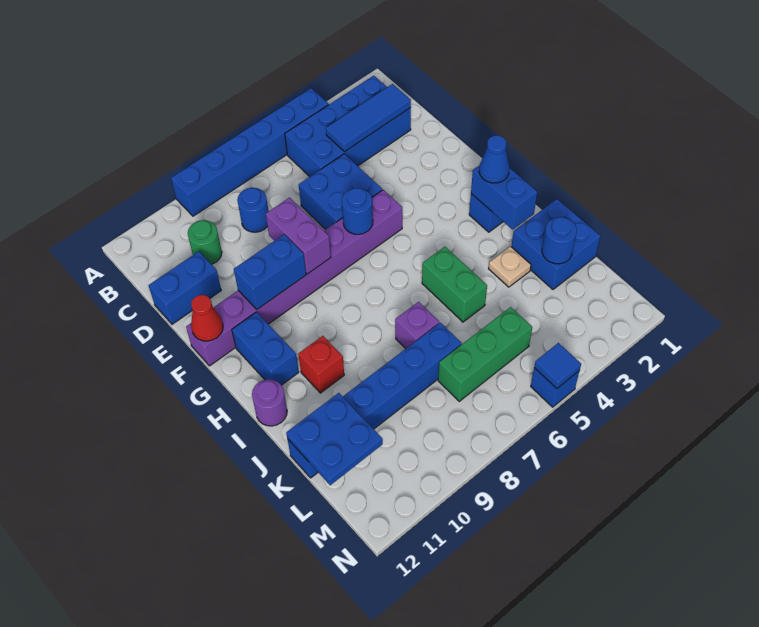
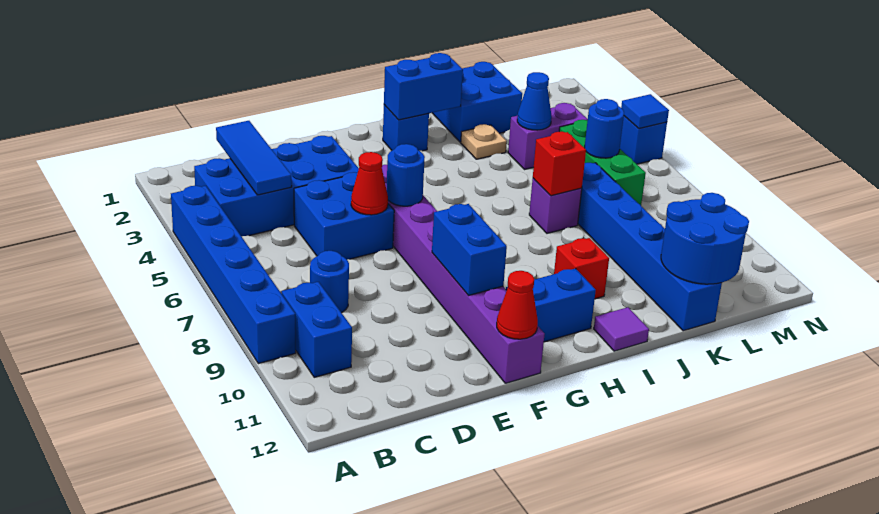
blue brick B2:C5 level 1 -> blue brick B3:E4 level 1
green round brick C10 level 1 -> none
blue brick D11:D12 level 1 -> blue brick B9:B10 level 1
none -> red cone E6 level 2
purple brick E8:F8 level 2 -> purple brick K4:L4 level 1
blue cone H2 level 3 -> blue cone K4 level 2
green brick I5:J5 level 1 -> none
purple round brick I12 level 1 -> purple tile I12 level 1
none -> red brick J7 level 2
blue round brick K2 level 2 -> blue round brick L6 level 2
blue plate K11:L12 level 2 -> blue round brick K11:L12 level 2

